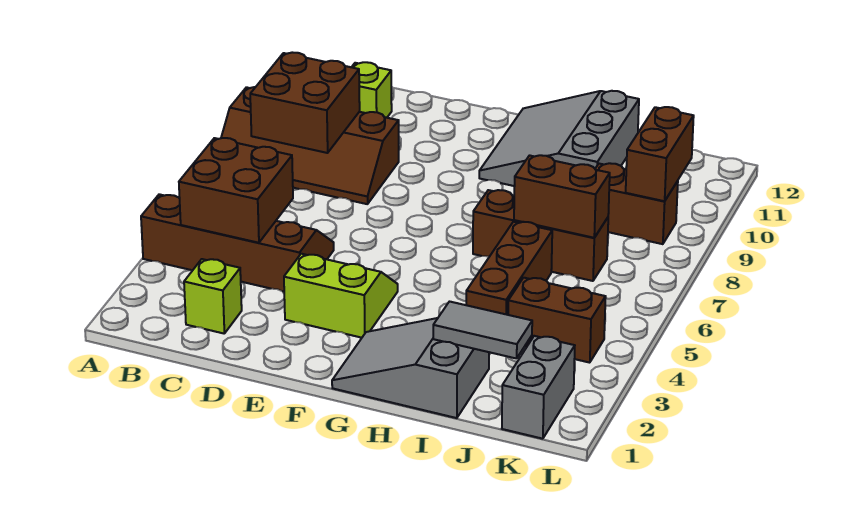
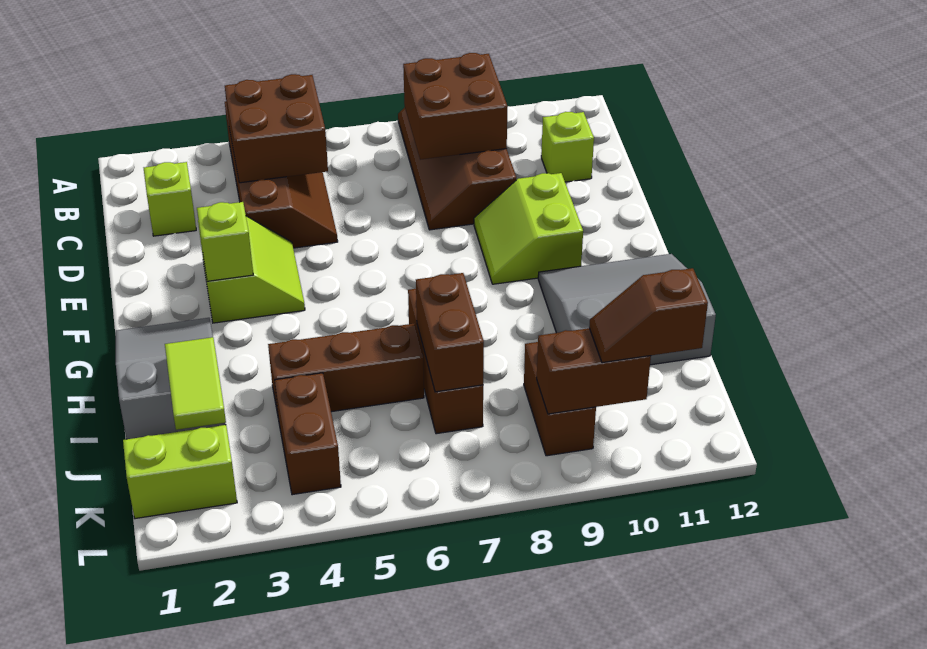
none -> lime slope E9:F10 level 1 top 10
none -> lime brick F3 level 2
grey tile I2:J2 level 2 -> lime tile I2:J2 level 2
grey brick K1:K2 level 1 -> lime brick K1:K2 level 1
none -> brown slope K10:K11 level 3 top 11

